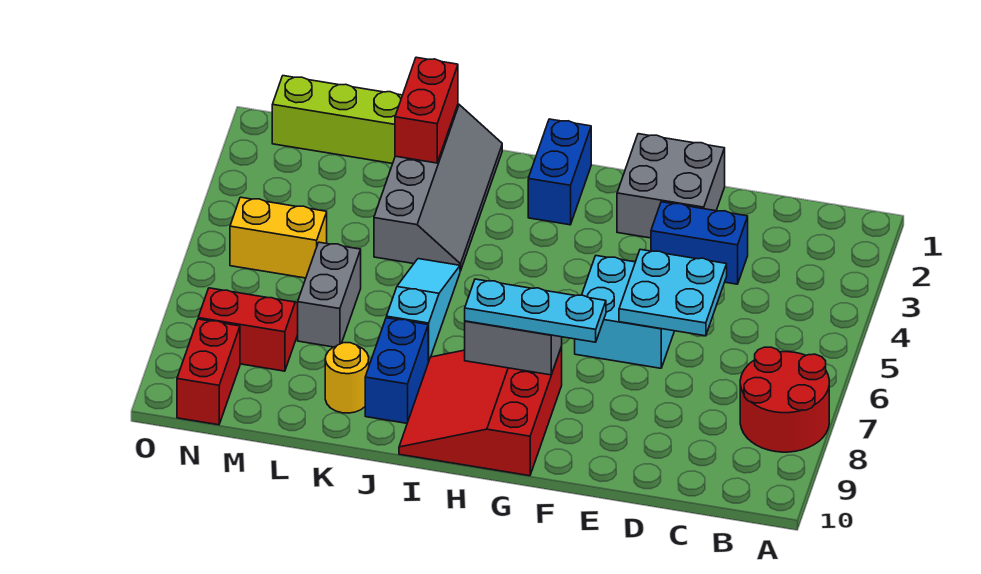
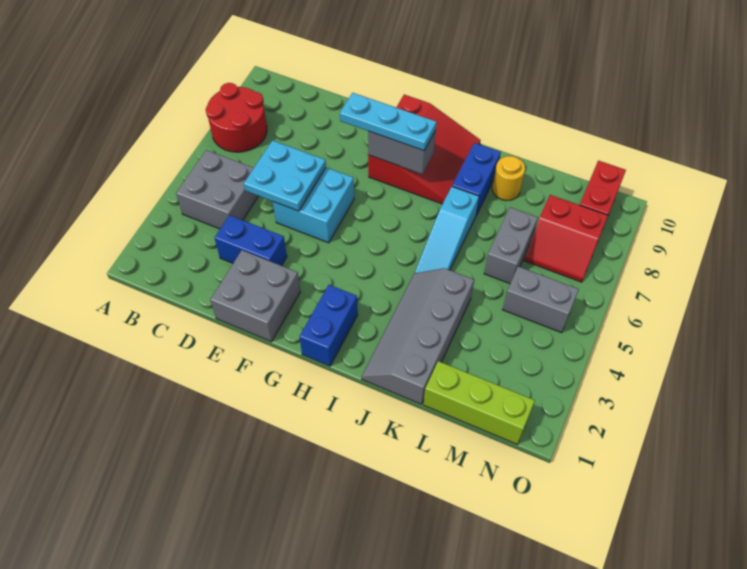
none -> grey brick B4:C5 level 1
red brick K1:K2 level 2 -> none
yellow brick M5:N5 level 1 -> grey brick M5:N5 level 1

